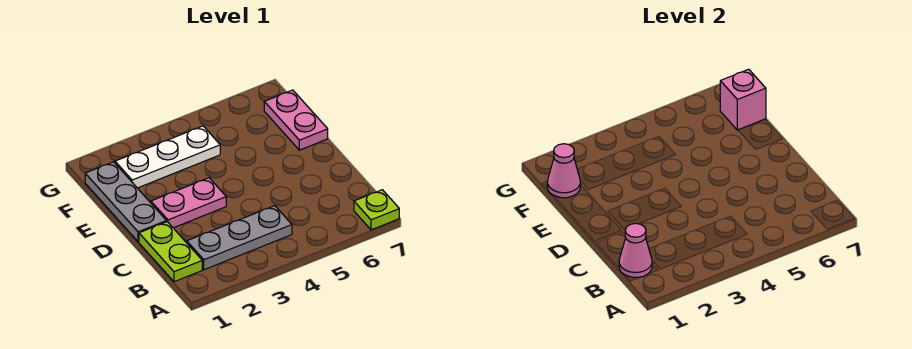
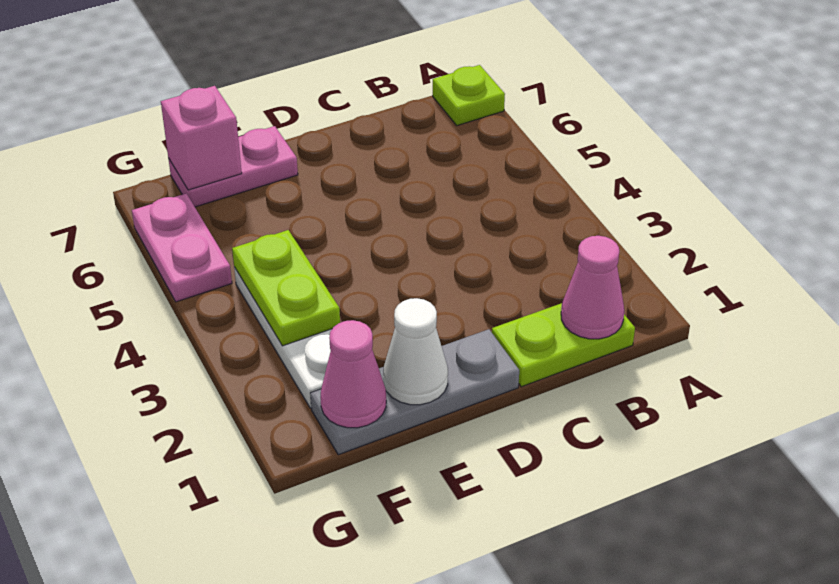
grey plate B2:B4 level 1 -> none
pink plate D2:D3 level 1 -> pink plate G5:G6 level 1
none -> white cone E1 level 2
none -> lime plate F3:F4 level 2

